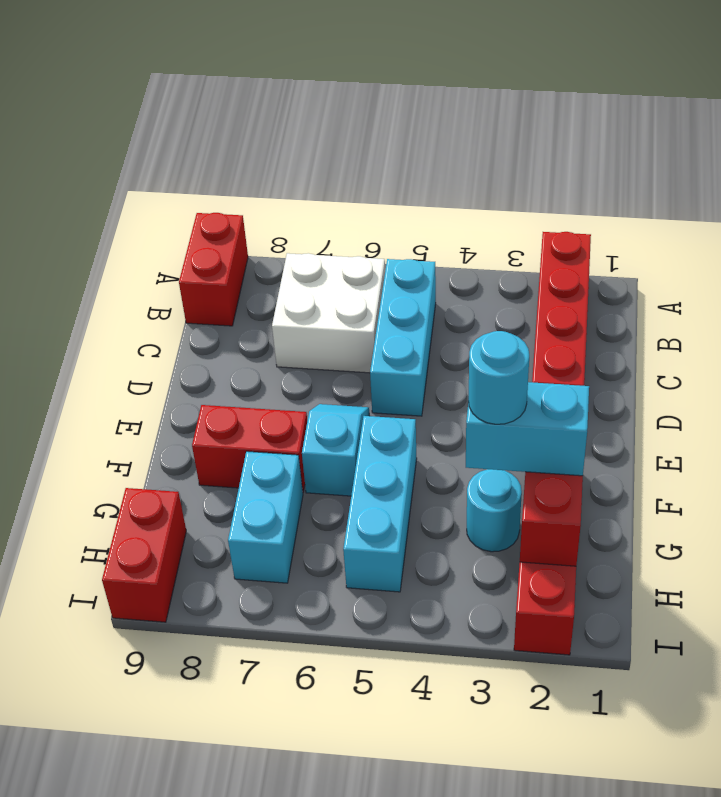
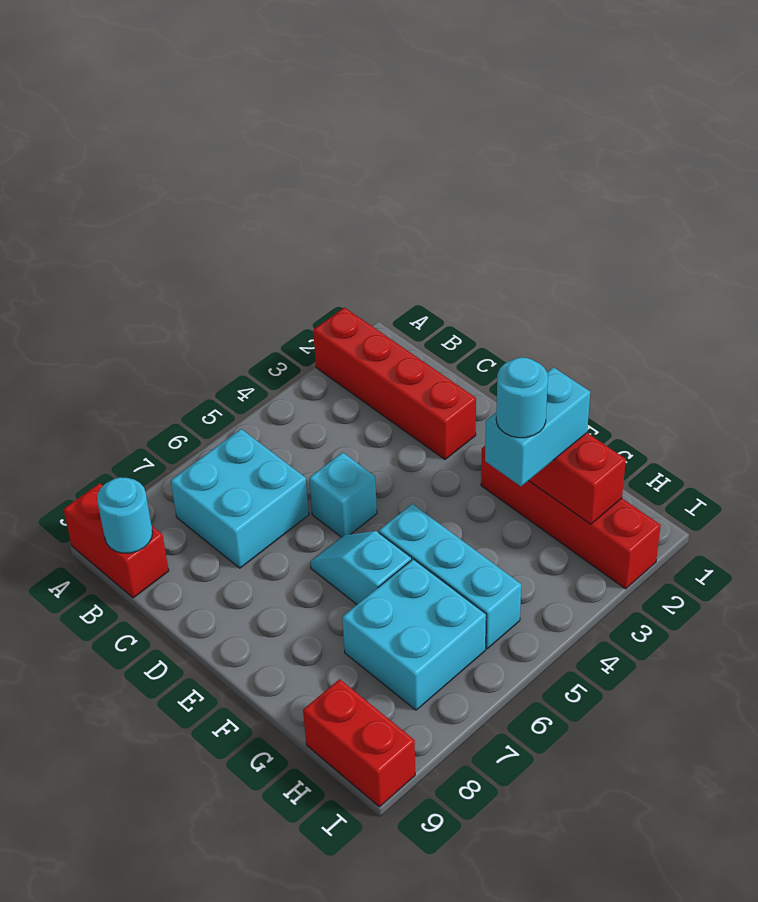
cyan brick B5:D5 level 1 -> cyan brick D5 level 1
white brick B6:C7 level 1 -> cyan brick B6:C7 level 1
red brick F7:F8 level 1 -> none
cyan round brick G3 level 1 -> cyan round brick B9 level 2
cyan brick G7:H7 level 1 -> cyan brick G6:H7 level 1

